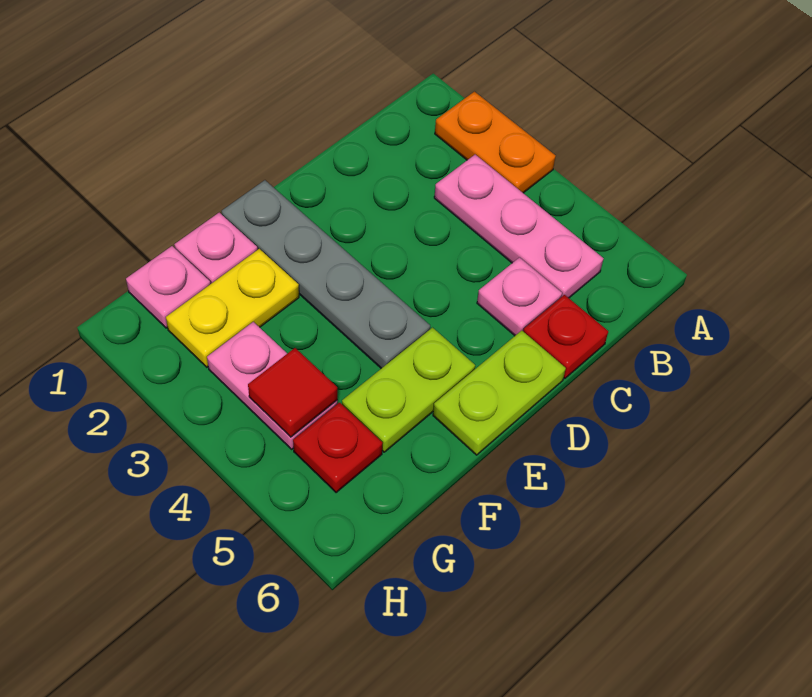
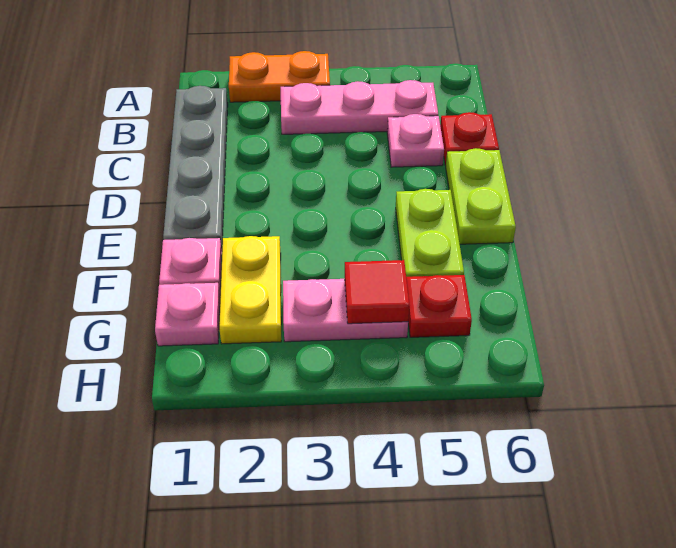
grey plate E1:E4 level 1 -> grey plate B1:E1 level 1

